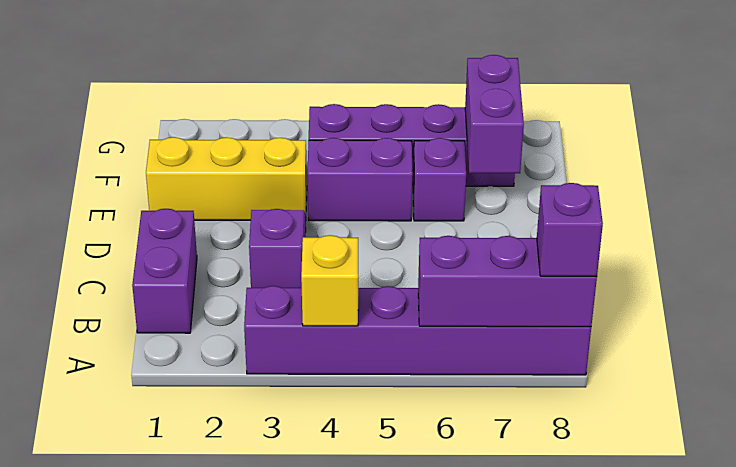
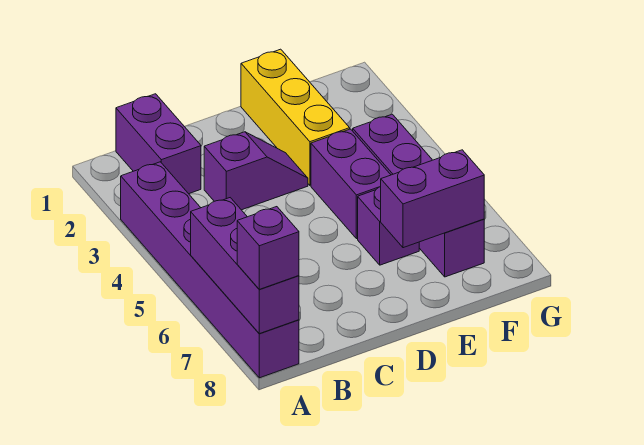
yellow brick A4 level 2 -> none
purple brick B1:C1 level 1 -> purple brick B1:B2 level 1

